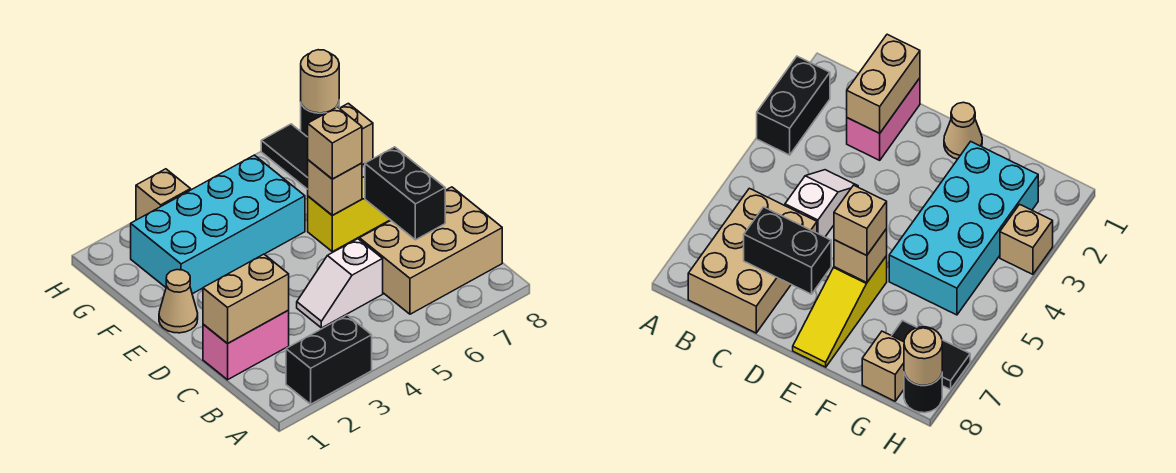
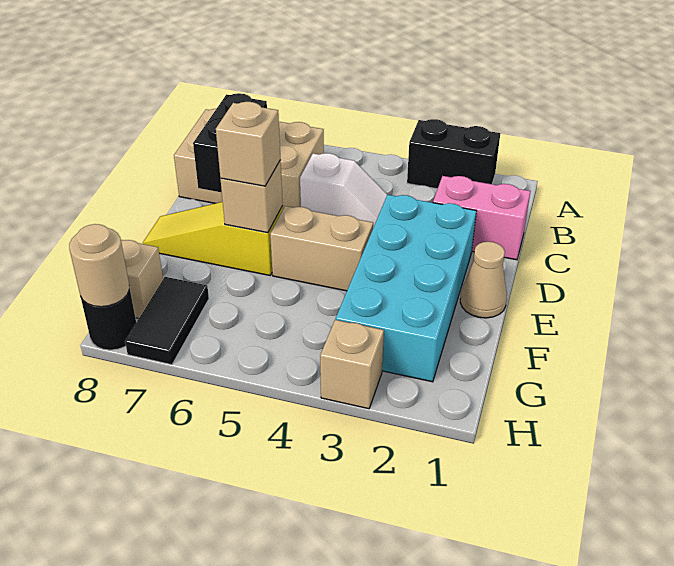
tan brick C1:C2 level 2 -> tan brick E4:E5 level 1
cyan brick F2:G5 level 1 -> cyan brick D2:G3 level 1

